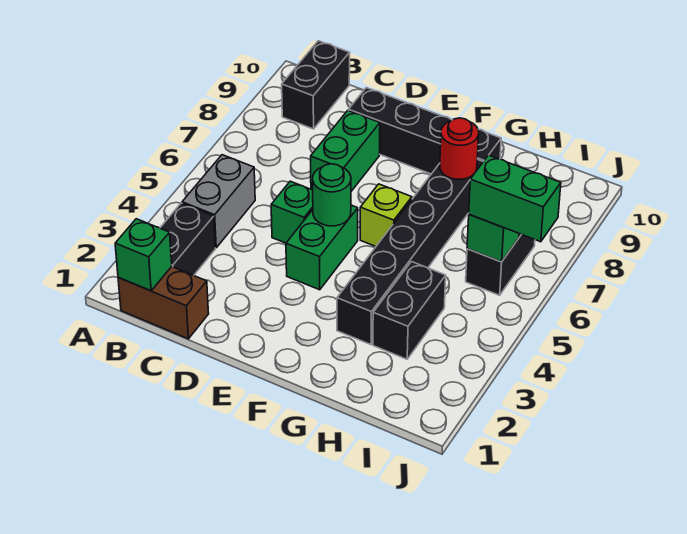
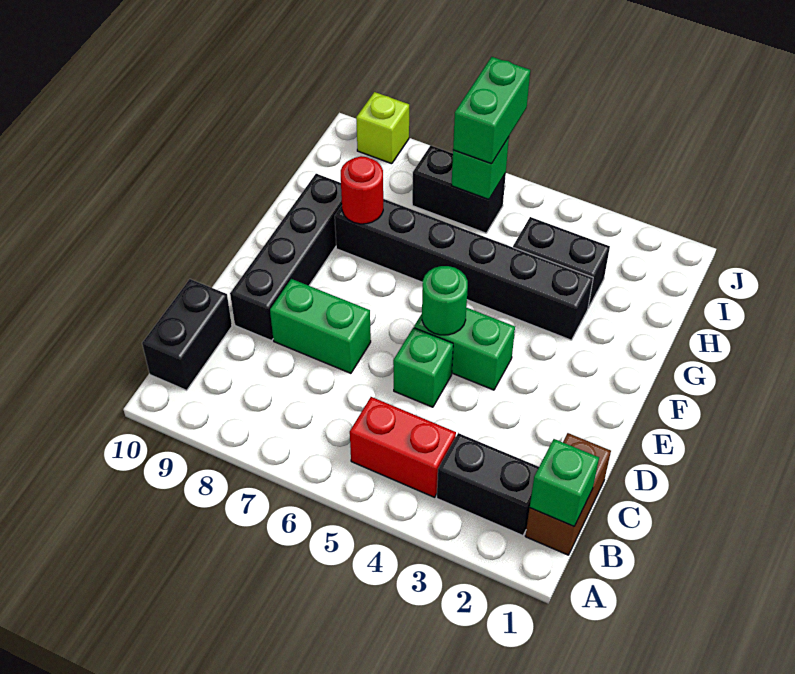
grey brick B4:B5 level 1 -> red brick B4:B5 level 1
black brick B9:B10 level 1 -> black brick B10:C10 level 1
lime brick F6 level 1 -> lime brick J9 level 1

